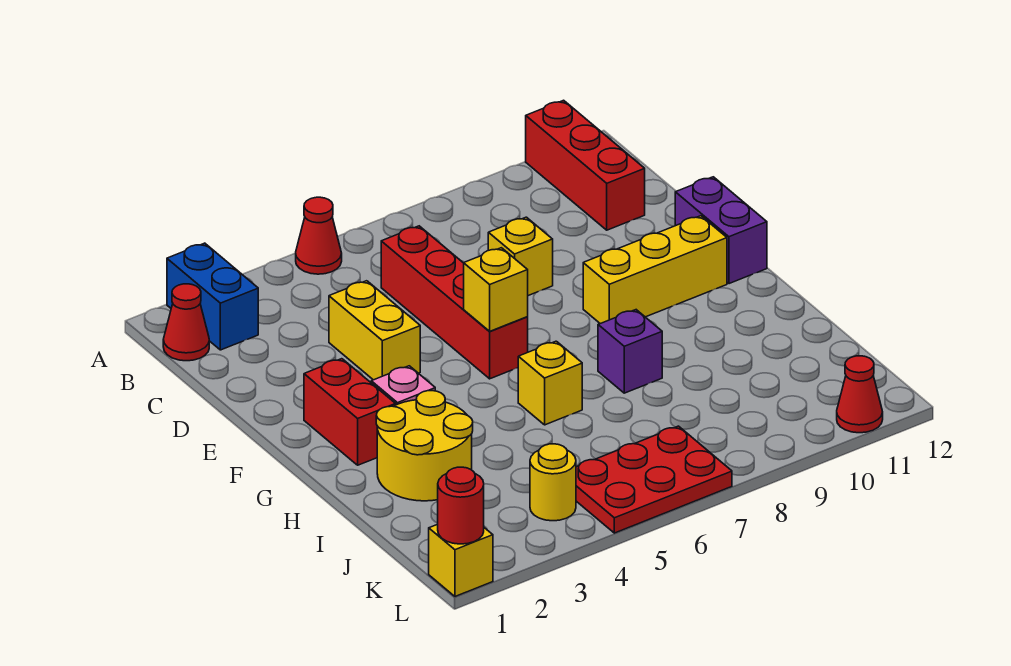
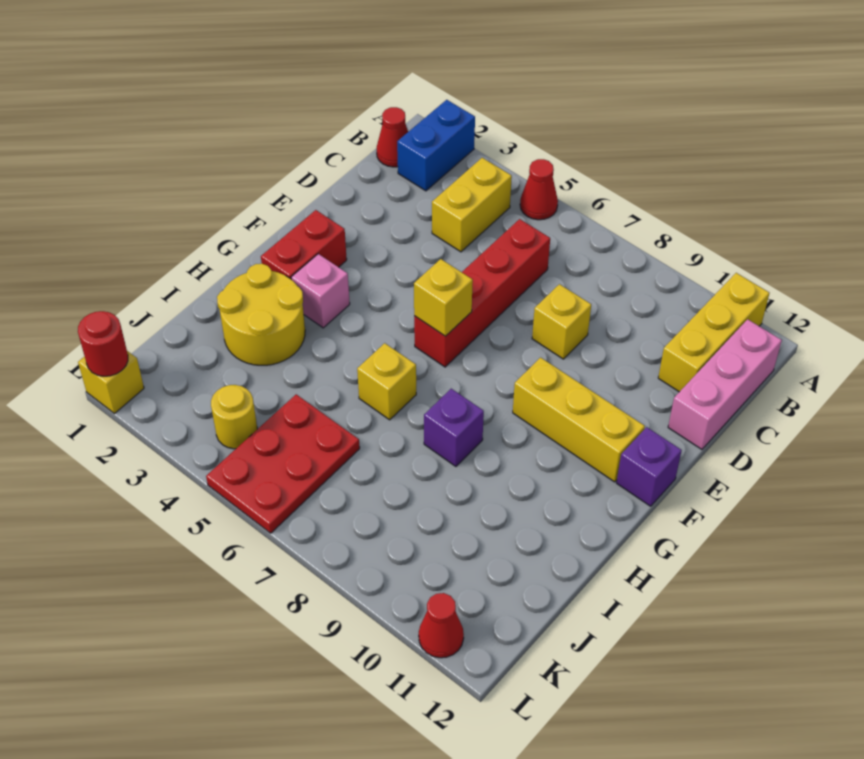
red brick A11:C11 level 1 -> yellow brick A11:C11 level 1
none -> pink brick B12:D12 level 1
yellow brick D4:E4 level 1 -> yellow brick B4:C4 level 1
purple brick E12:F12 level 1 -> purple brick F12 level 1
red plate K5:L7 level 1 -> red plate J5:L6 level 1

